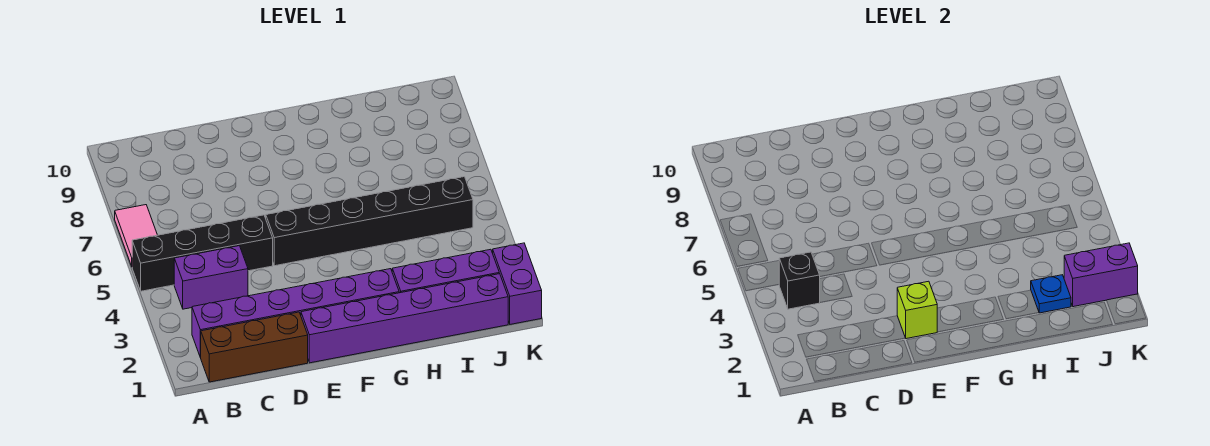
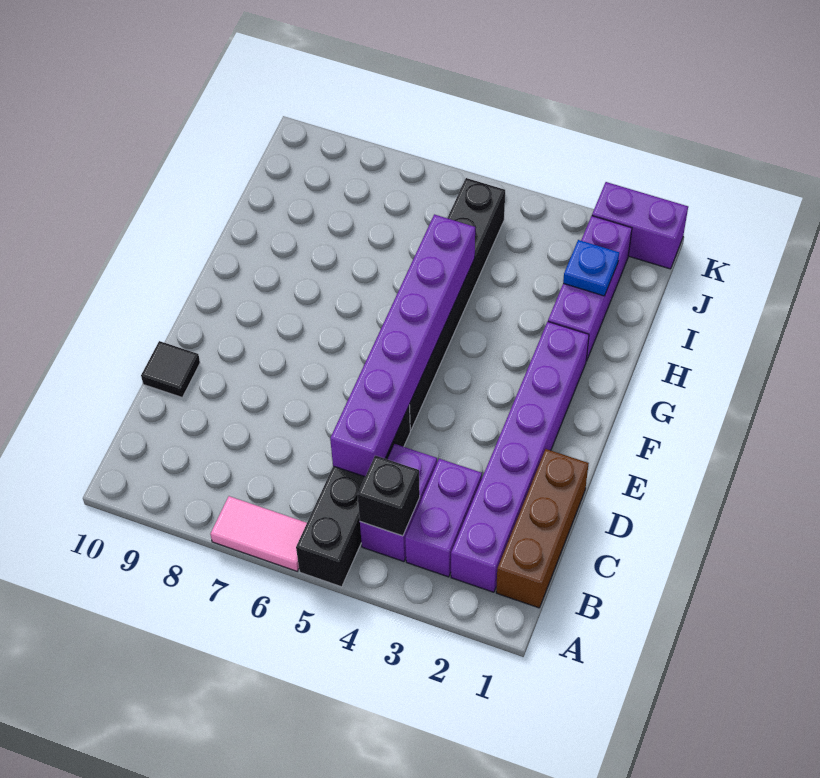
none -> black tile D10 level 1
purple brick E1:J1 level 1 -> purple brick C5:H5 level 2
lime brick E2 level 2 -> none
purple brick J2:K2 level 2 -> purple brick B3:C3 level 1

